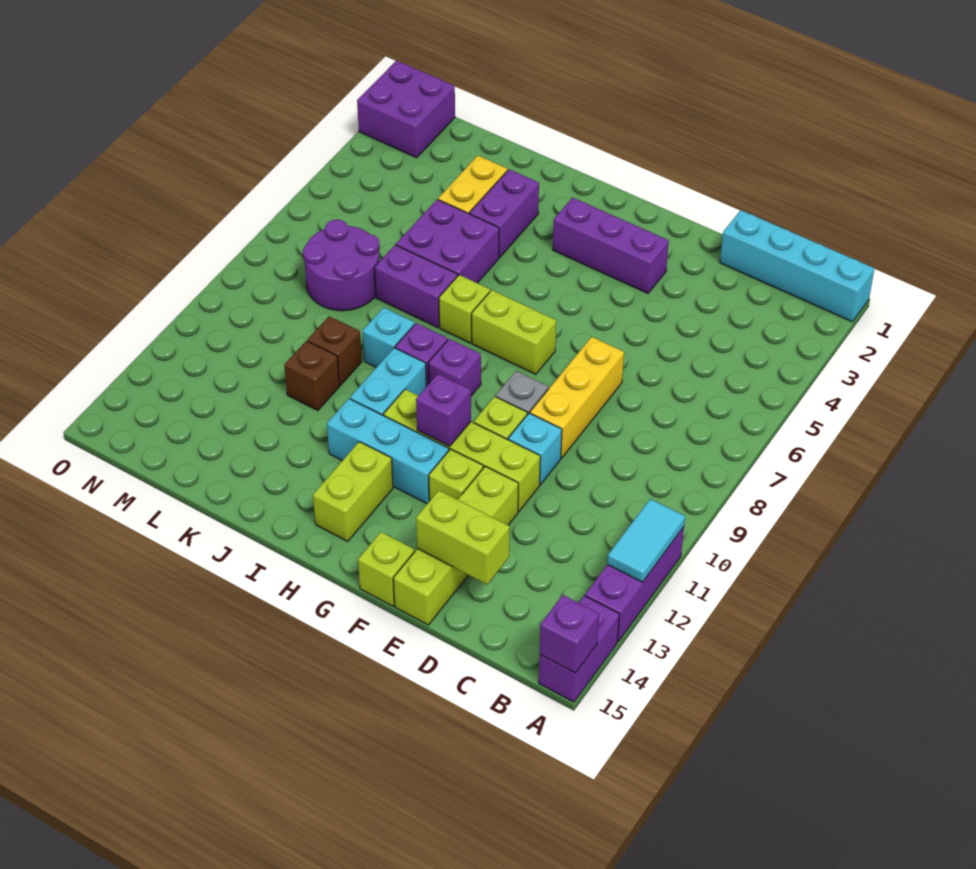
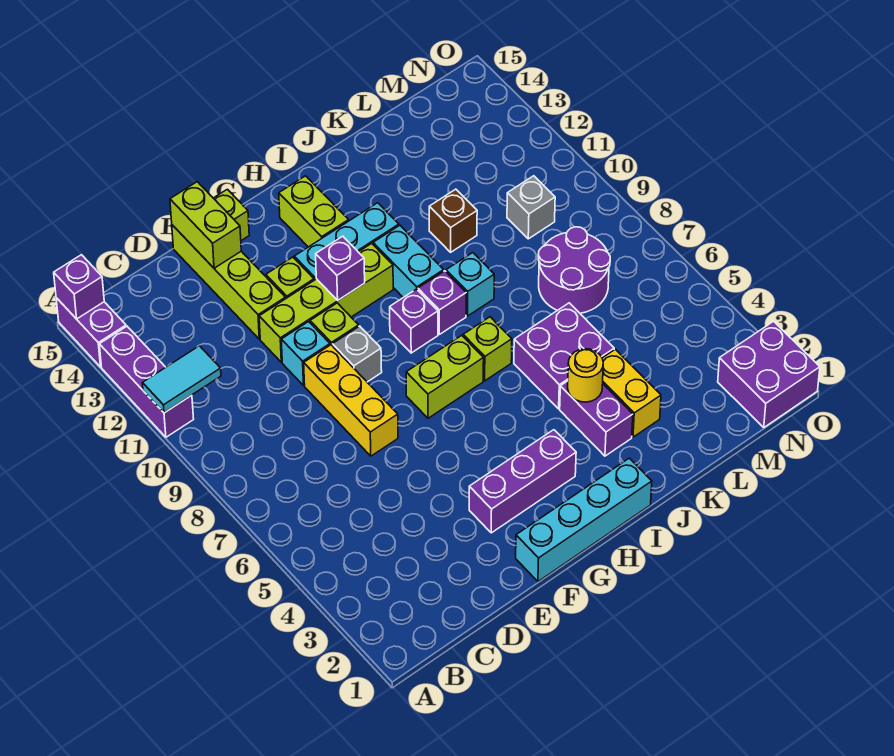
cyan brick A1:D1 level 1 -> cyan brick F1:I1 level 1
cyan tile A11:A12 level 2 -> cyan tile A11:B11 level 2
lime brick D14:E14 level 2 -> lime brick E14:E15 level 2
none -> yellow round brick J4 level 2
purple brick J7:K7 level 1 -> none
brown brick K10 level 1 -> none
none -> grey brick M10 level 1

